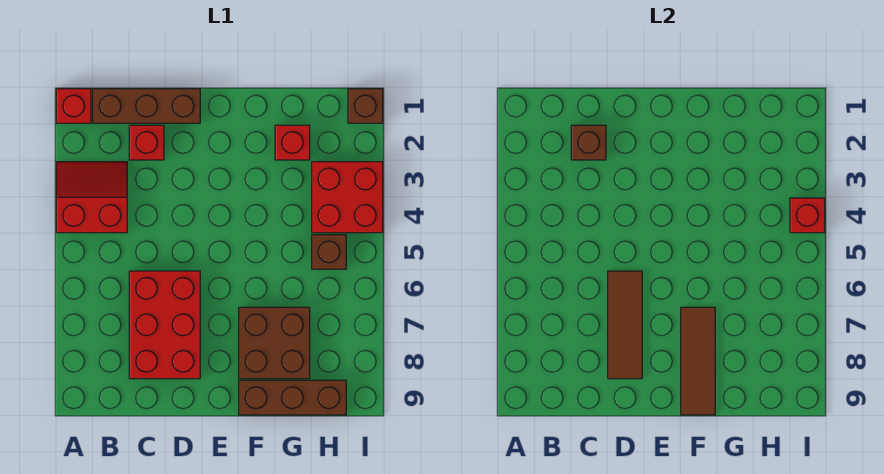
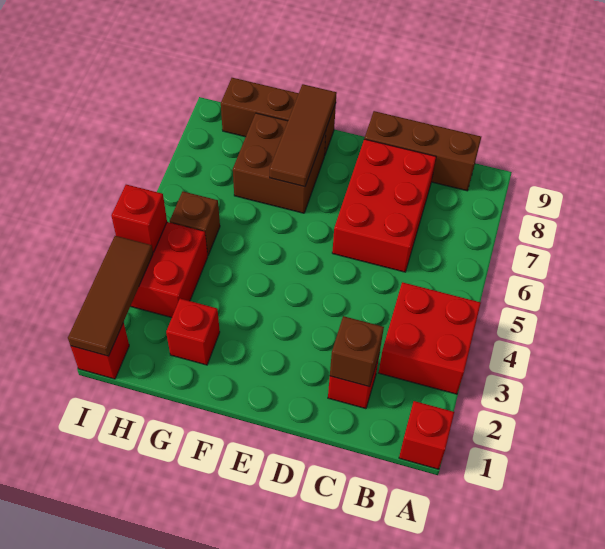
red slope A3:B4 level 1 top 4 -> red brick A3:B4 level 1
brown brick B1:D1 level 1 -> brown brick B9:D9 level 1
brown tile D6:D8 level 2 -> brown tile I1:I3 level 2
brown brick I1 level 1 -> red brick I1 level 1

